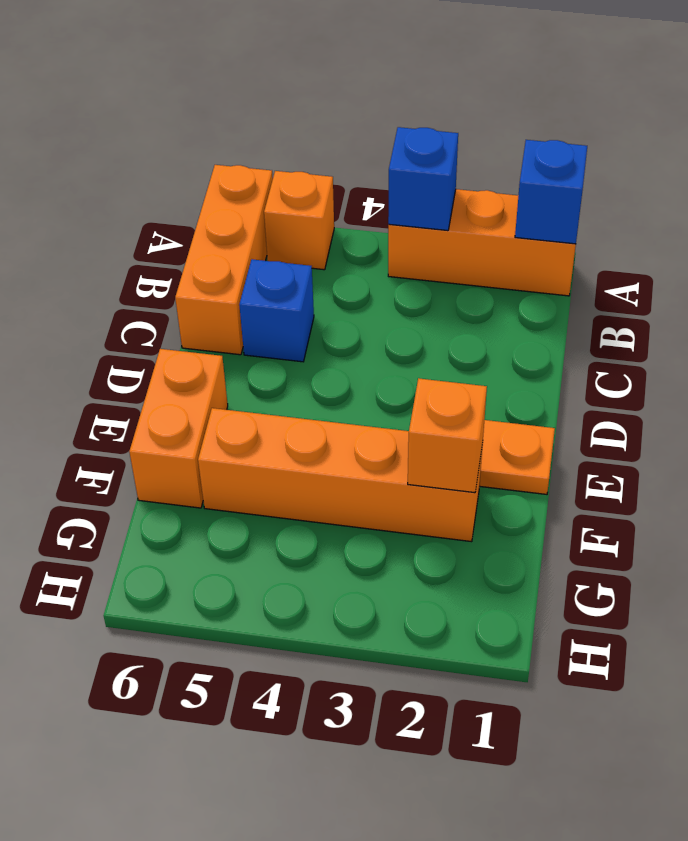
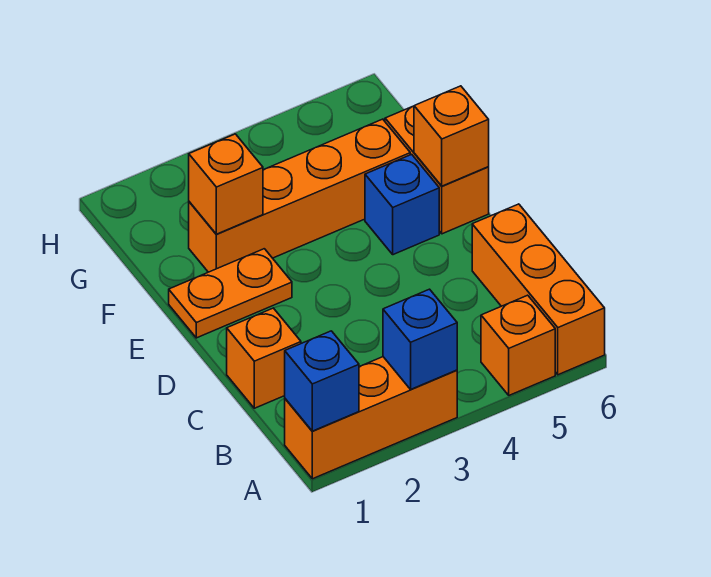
none -> orange brick C1 level 1
blue brick C5 level 1 -> blue brick E5 level 1
none -> orange brick E6 level 2

